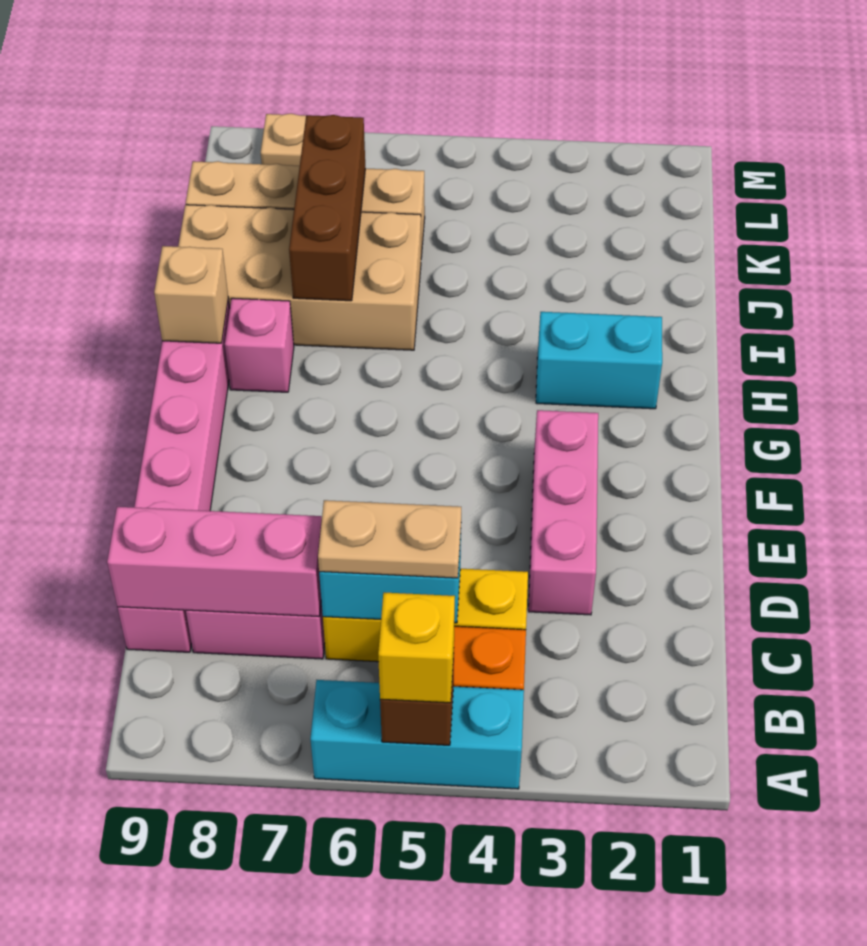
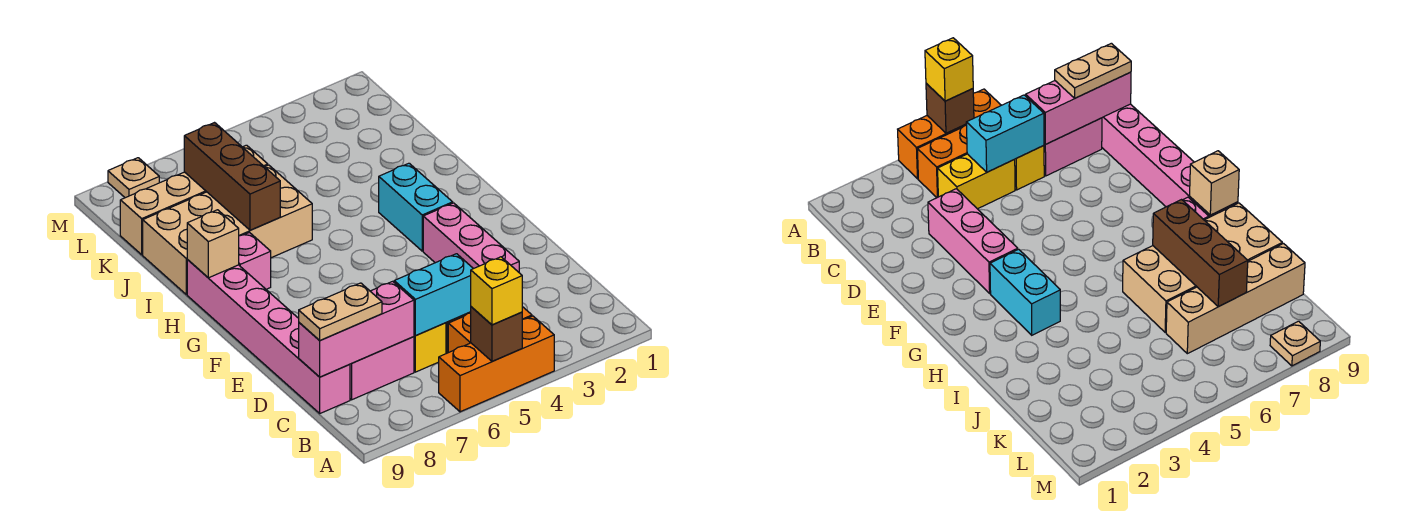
cyan brick A4:A6 level 1 -> orange brick A4:A6 level 1
tan plate C5:C6 level 3 -> tan plate C8:C9 level 3
cyan brick H2:H3 level 1 -> cyan brick G3:H3 level 1

